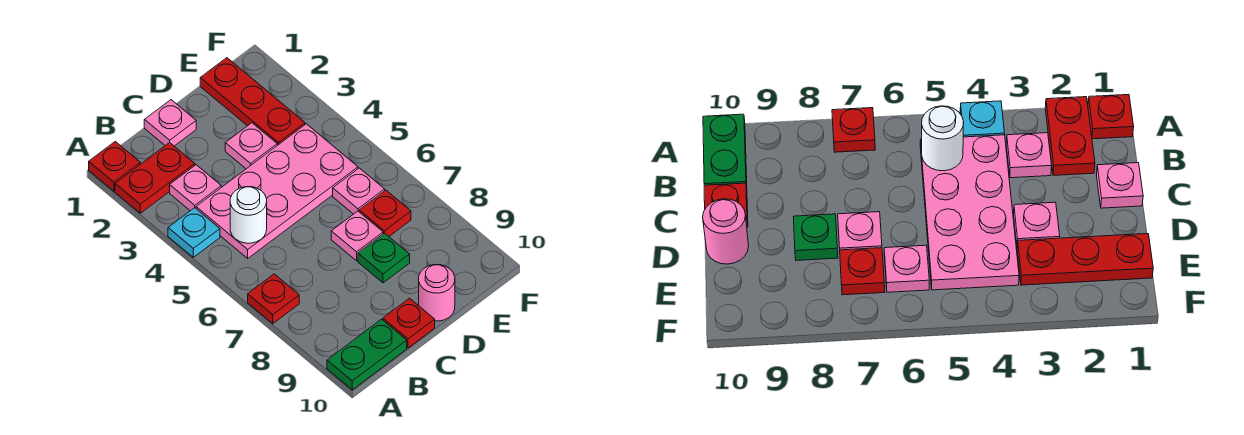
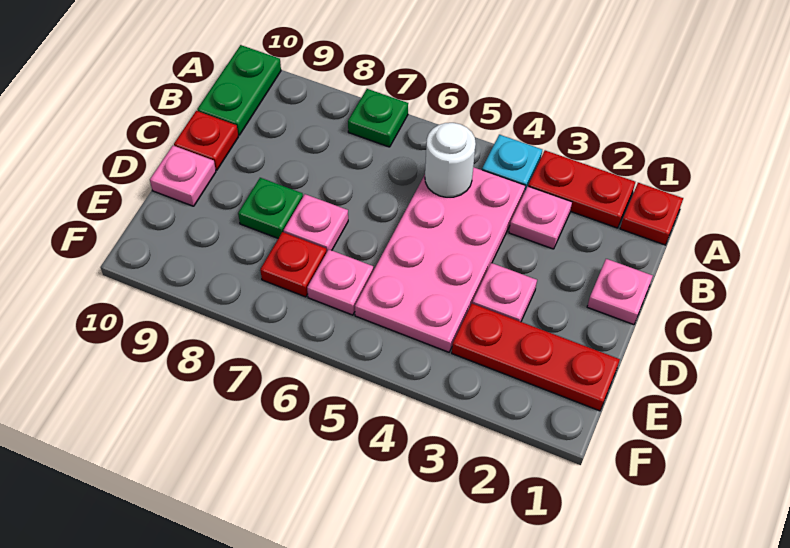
red plate A2:B2 level 1 -> red plate A2:A3 level 1
red plate A7 level 1 -> green plate A7 level 1
pink round brick D10 level 1 -> pink plate D10 level 1

